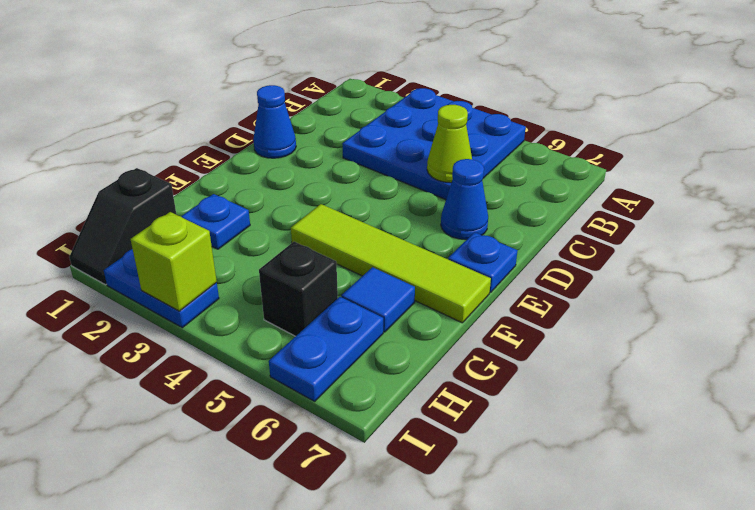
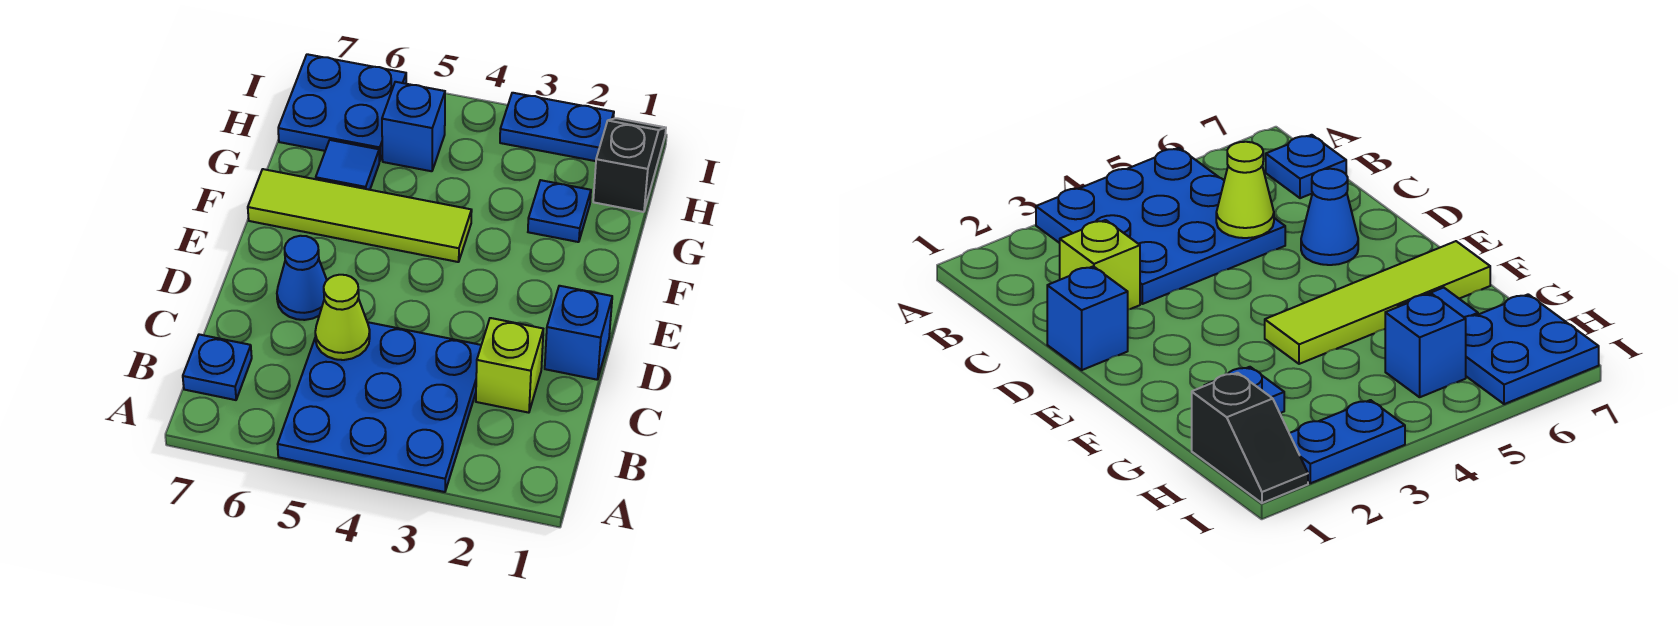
blue cone D1 level 1 -> blue brick D1 level 1
blue plate E7 level 1 -> blue plate B7 level 1
black brick H5 level 1 -> blue brick H5 level 1
blue plate H6:I6 level 1 -> blue plate H6:I7 level 1
lime brick I3 level 2 -> lime brick C2 level 1

